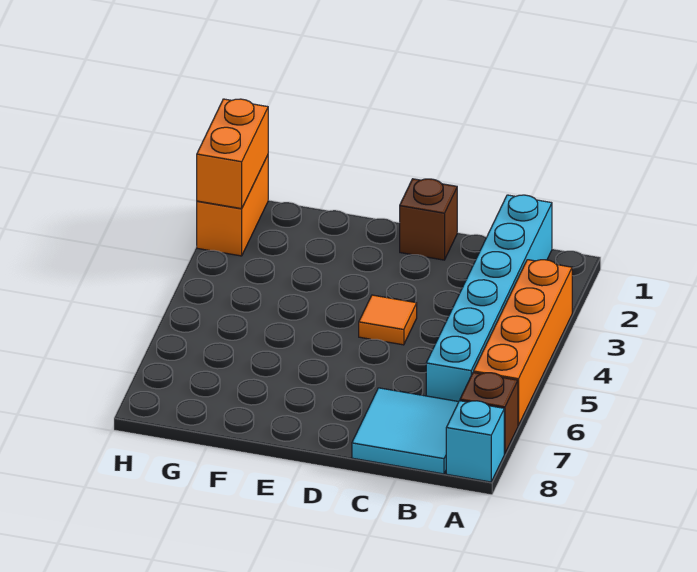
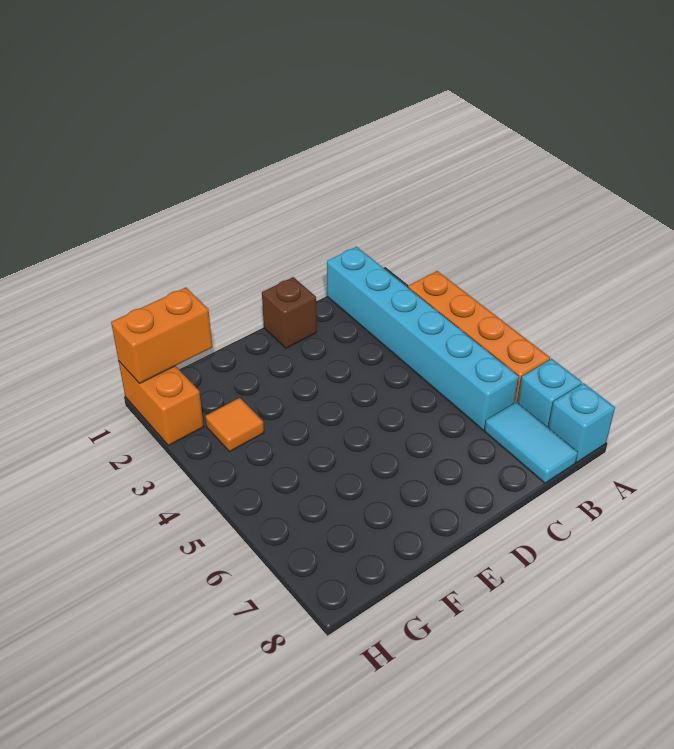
brown brick A7 level 1 -> cyan brick A7 level 1
cyan tile B7:C8 level 1 -> cyan tile B7:B8 level 1
orange tile D4 level 1 -> orange tile G3 level 1
orange brick H1:H2 level 2 -> orange brick G1:H1 level 2

